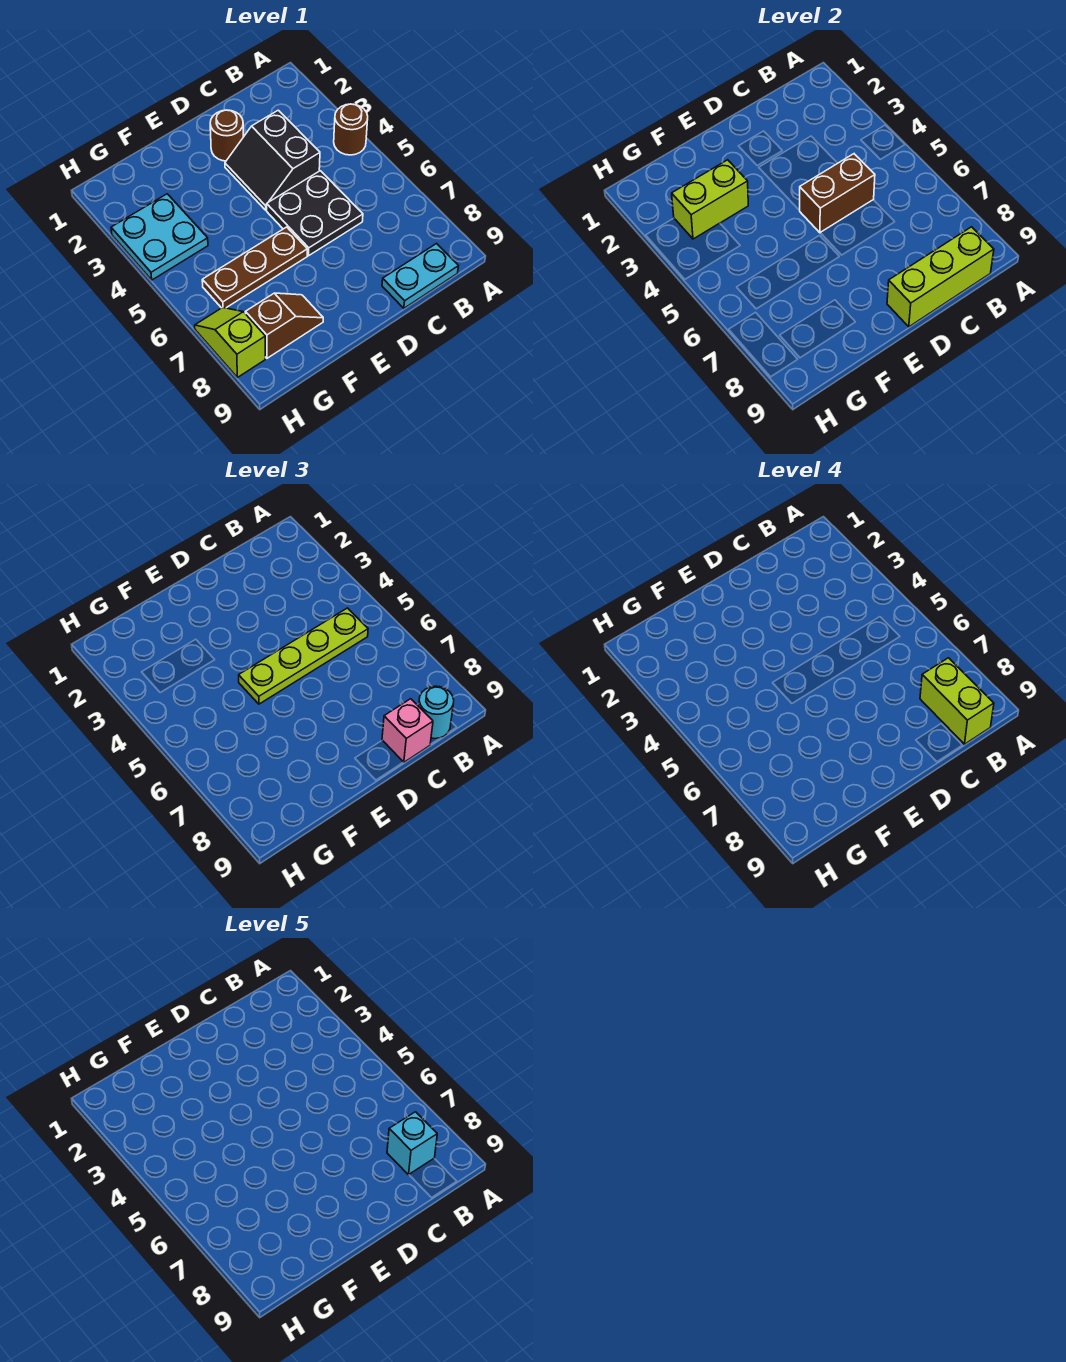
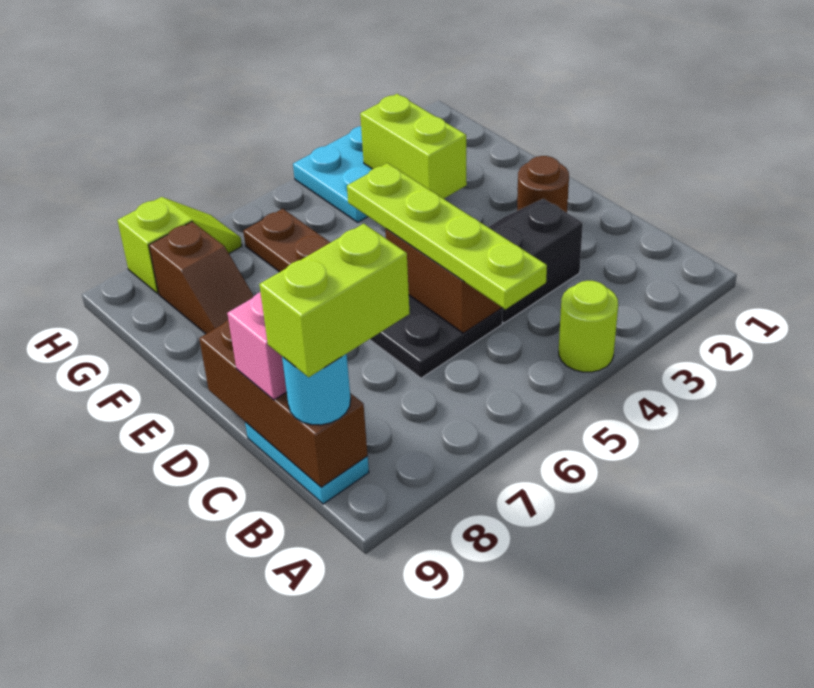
brown round brick A4 level 1 -> lime round brick A4 level 1
cyan brick B8 level 5 -> none
lime brick B9:D9 level 2 -> brown brick B9:D9 level 2

